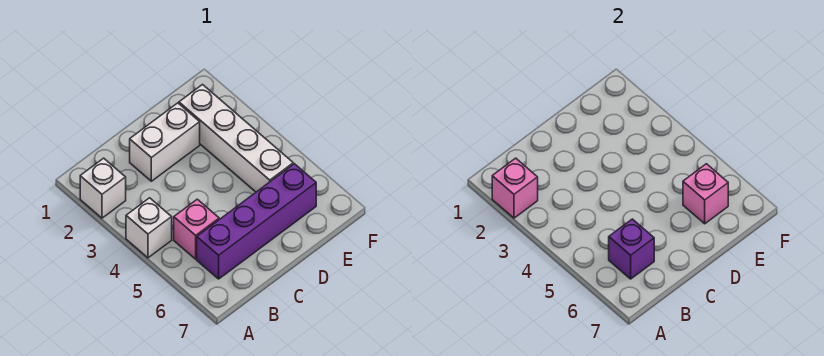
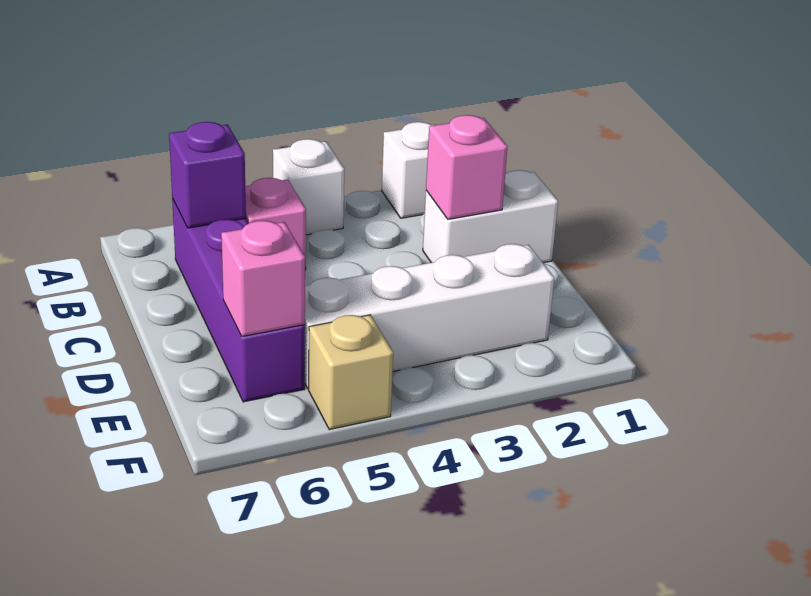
pink brick A2 level 2 -> pink brick C2 level 2
white brick C2:D2 level 1 -> white brick C1:C2 level 1
none -> tan brick F5 level 1

